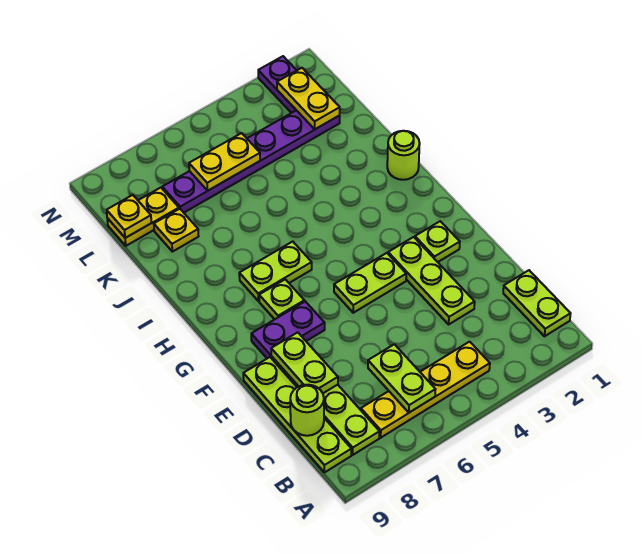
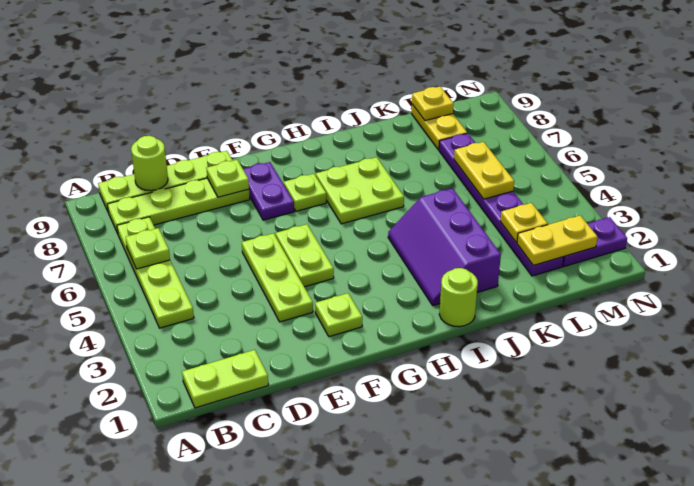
yellow plate B4:B7 level 1 -> lime plate B4:B7 level 1
lime plate B6:C6 level 2 -> lime plate B6 level 2
lime plate D3:F3 level 1 -> lime plate E3:E5 level 1
lime plate D8:E8 level 2 -> lime plate E8 level 2
lime plate H6:H7 level 1 -> lime plate H6:I7 level 1
none -> purple slope I2:J4 level 1 top J
yellow plate K8 level 1 -> yellow plate L3 level 2

